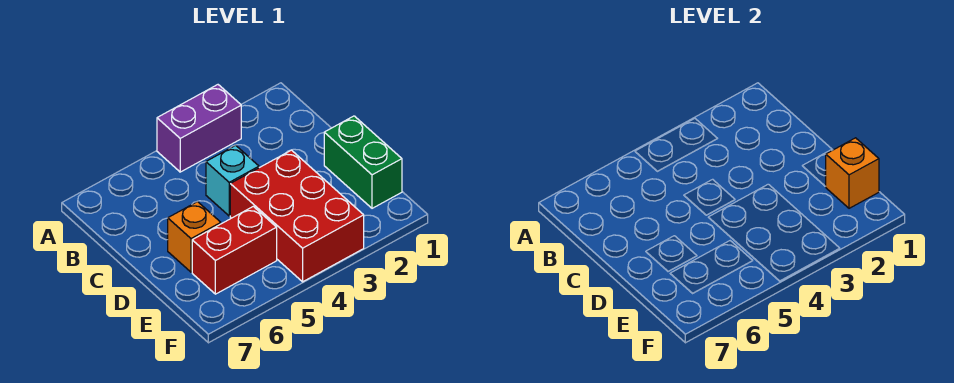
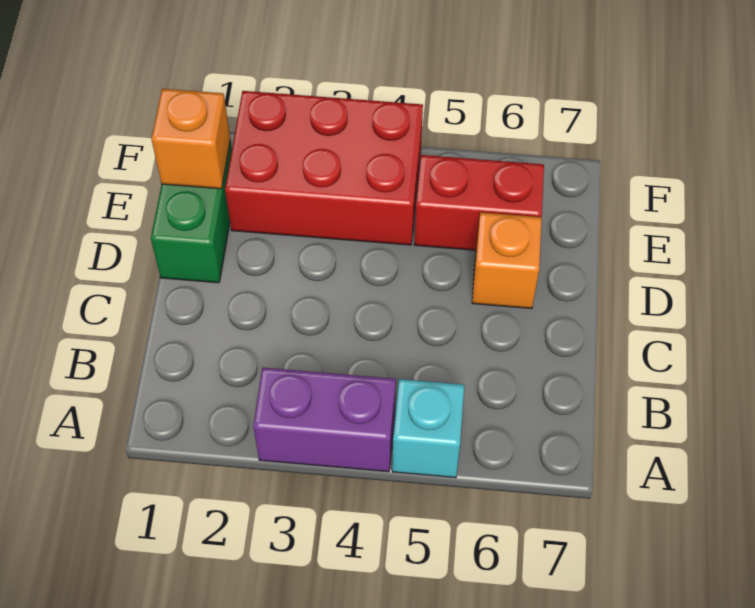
cyan brick C4 level 1 -> cyan brick A5 level 1
red brick D3:F4 level 1 -> red brick E2:F4 level 1

